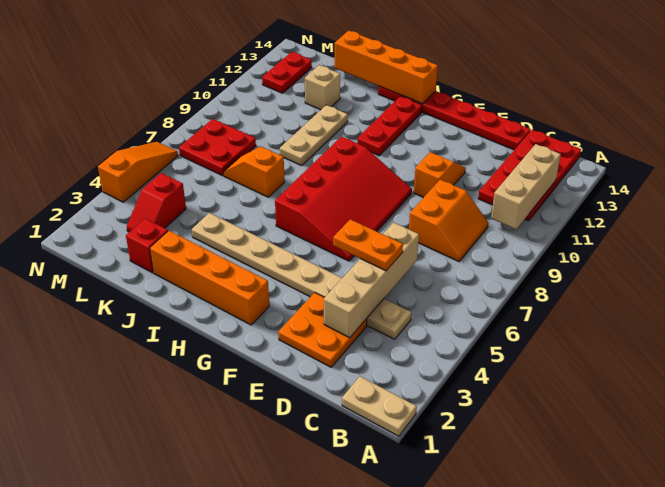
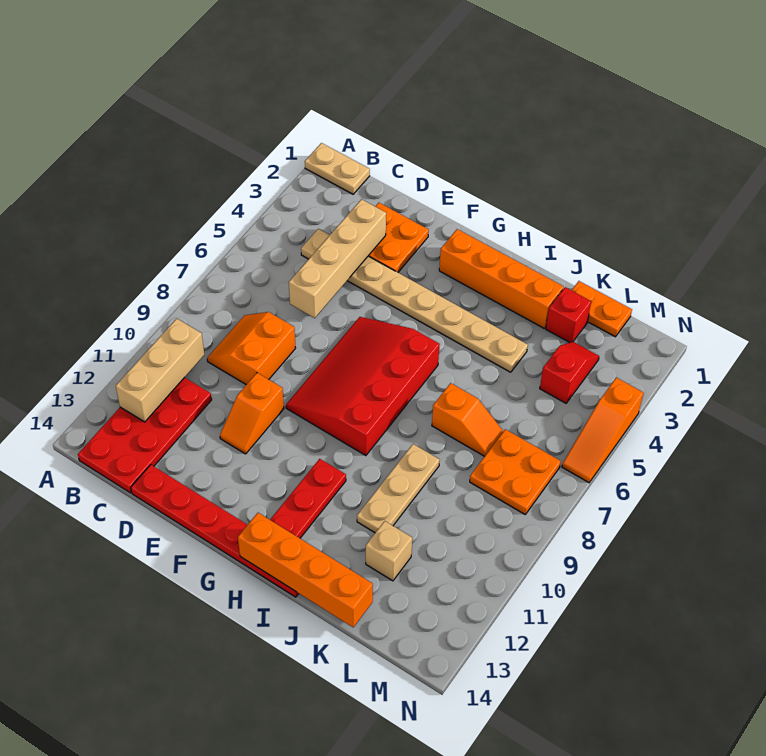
orange plate D5:E5 level 3 -> orange plate K1:L1 level 1
red plate L7:M8 level 1 -> orange plate L7:M8 level 1
red plate M12:M13 level 1 -> none

